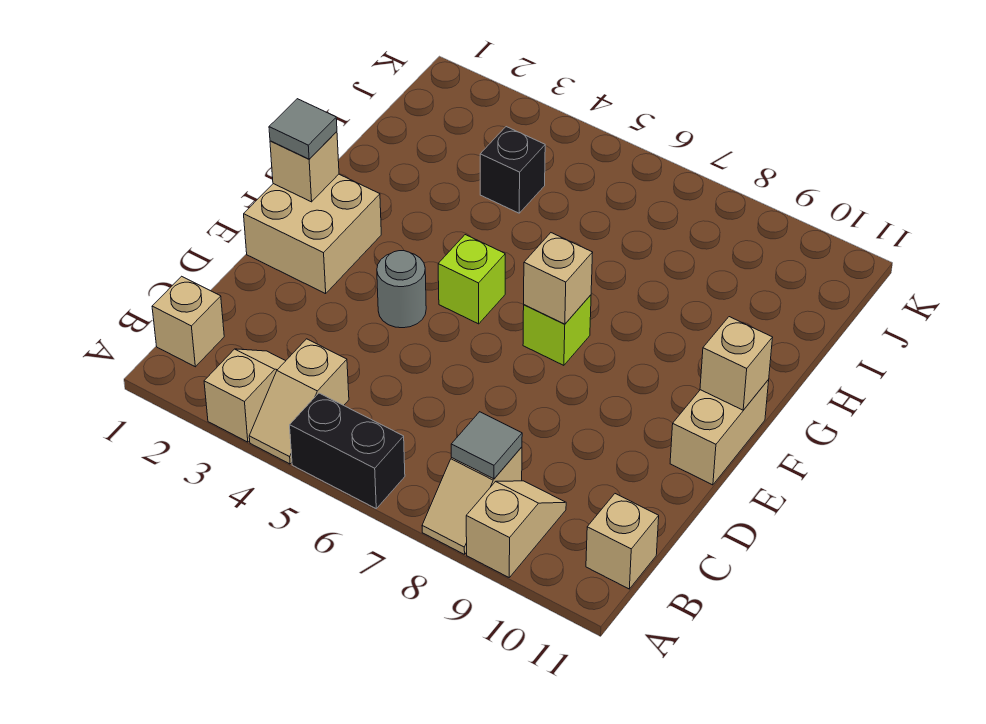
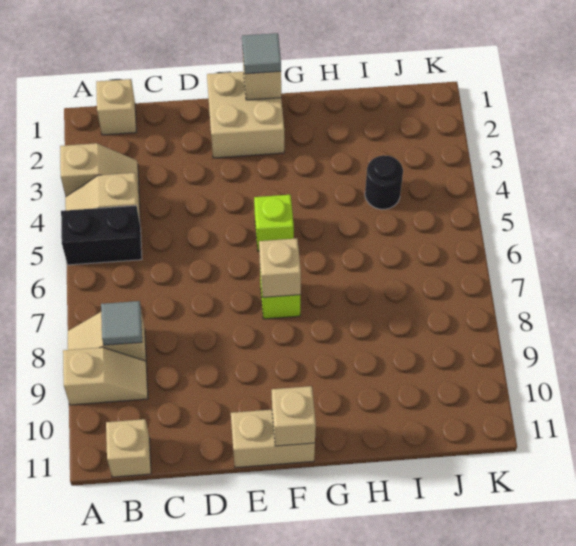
black brick A5:A6 level 1 -> black brick A5:B5 level 1
grey round brick E4 level 1 -> none
black brick I4 level 1 -> black round brick I4 level 1

